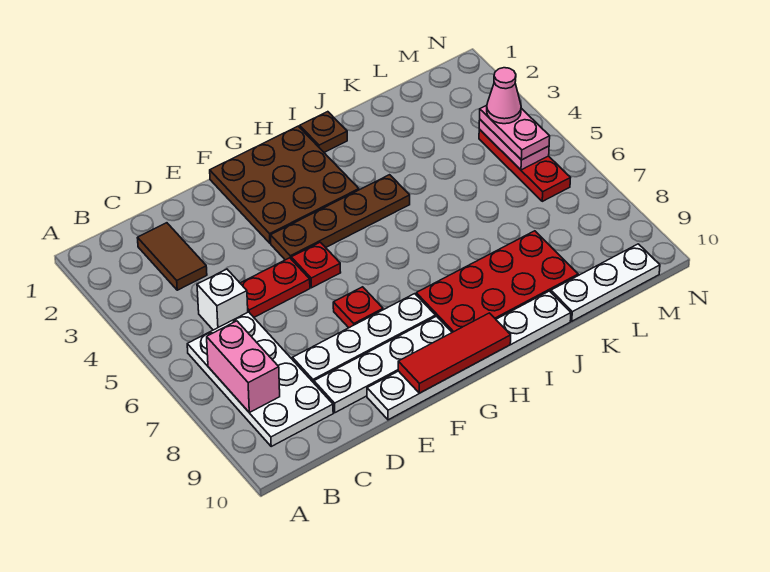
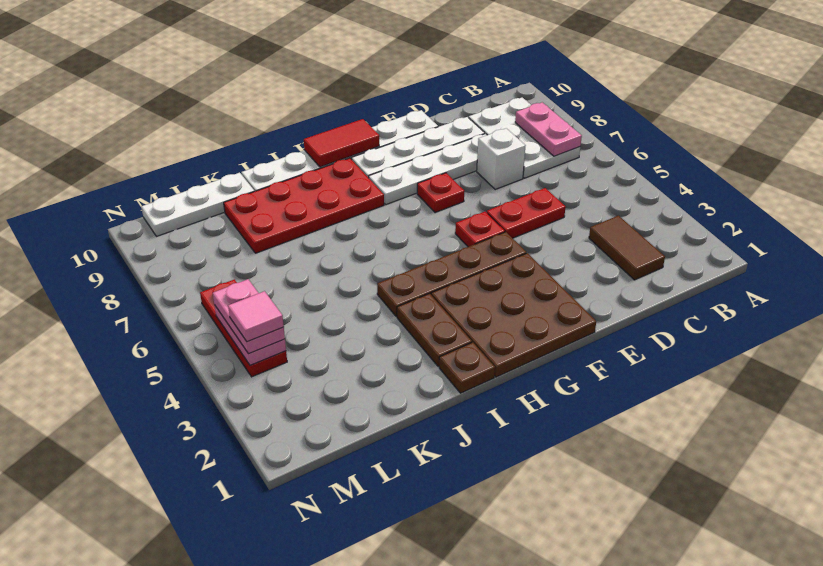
white plate B6:C9 level 1 -> white plate B7:C9 level 1
pink brick B7:B8 level 2 -> pink plate B7:B8 level 2
white brick C5 level 1 -> white brick D7 level 1
red tile F10:H10 level 2 -> red tile G10:H10 level 2
none -> brown plate I2:I3 level 1
pink cone M4 level 4 -> pink tile M4 level 4

